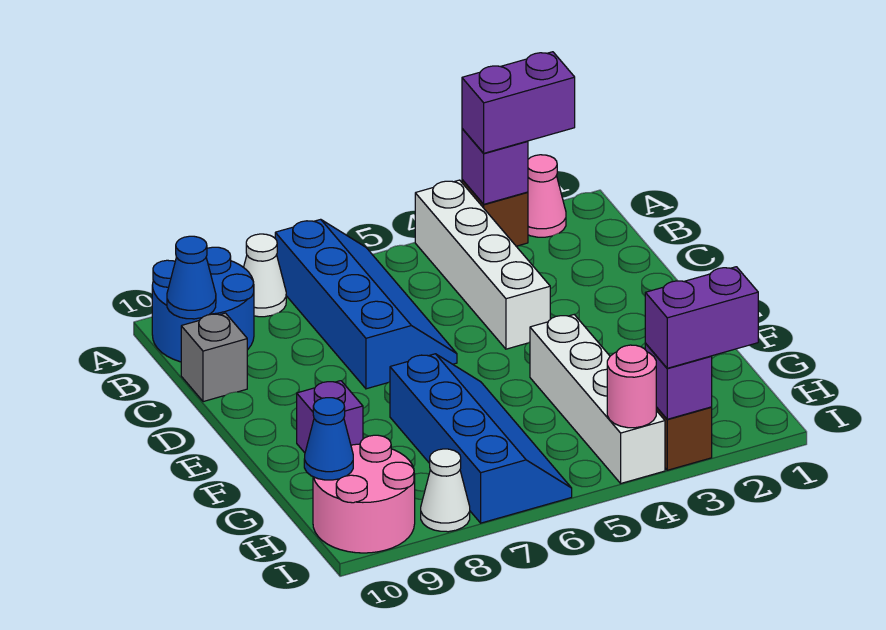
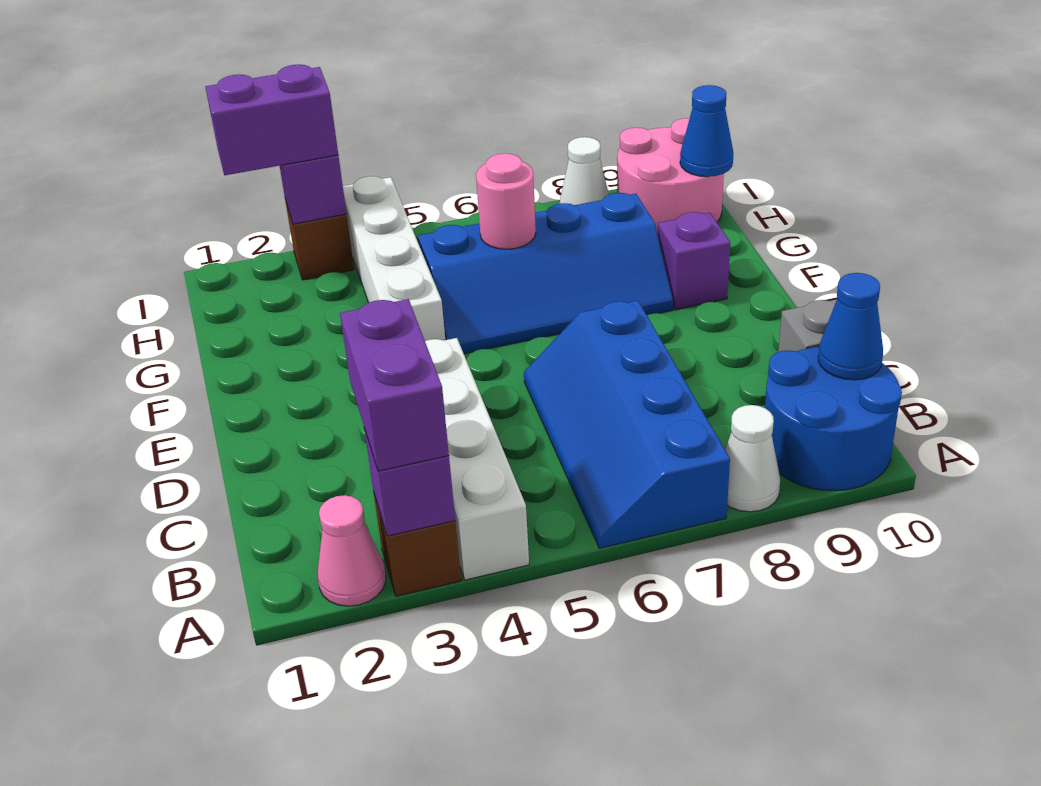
purple brick A2:A3 level 3 -> purple brick A3:B3 level 3
blue slope F6:I7 level 1 top 7 -> blue slope F5:G8 level 1 top G
pink round brick I4 level 2 -> pink round brick G6 level 2

